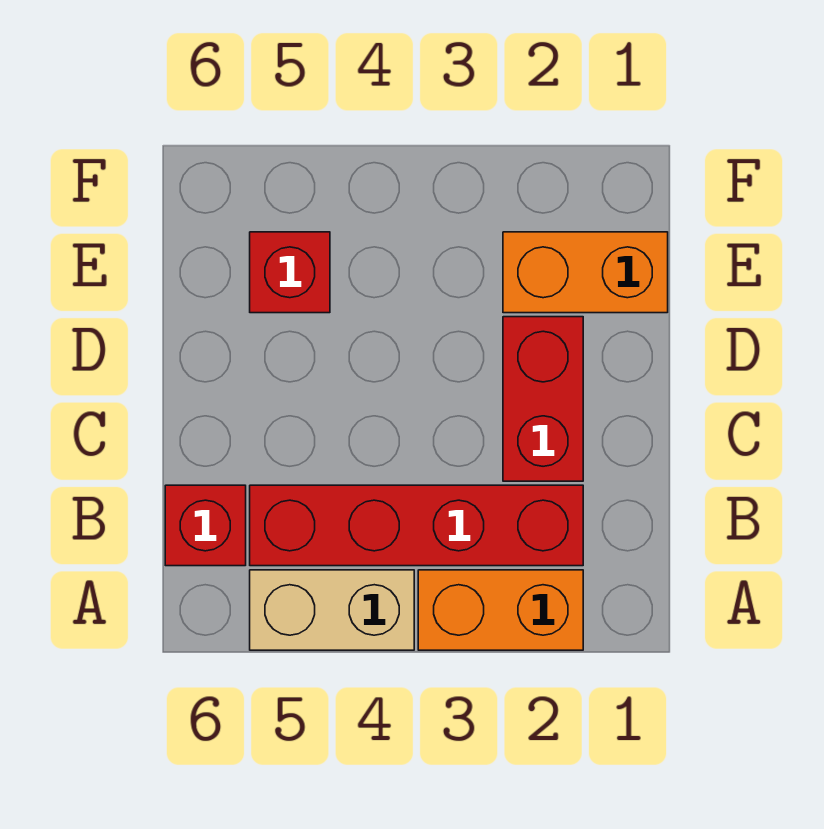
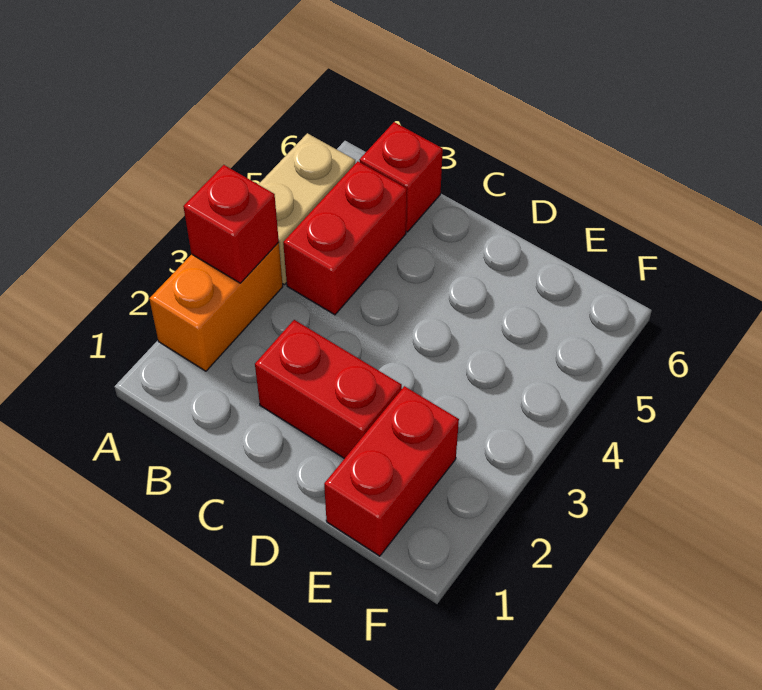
red brick B2:B5 level 1 -> red brick B4:B5 level 1
orange brick E1:E2 level 1 -> red brick E1:E2 level 1
red brick E5 level 1 -> red brick A3 level 2

